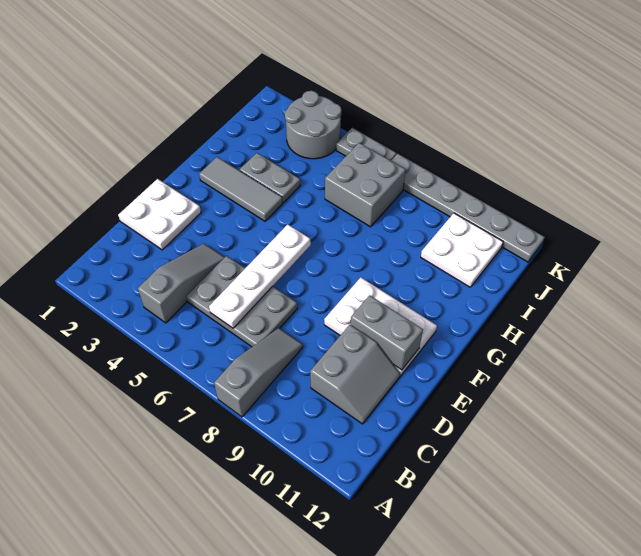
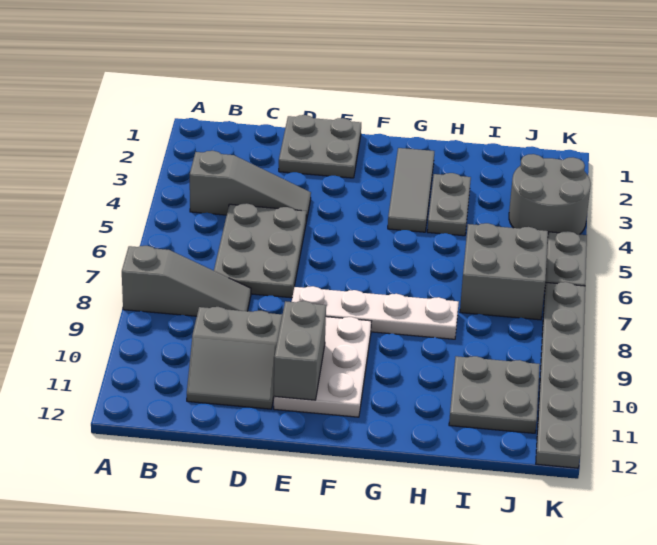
white plate C6:F6 level 2 -> white plate E8:H8 level 1
white plate D1:E2 level 1 -> grey plate D1:E2 level 1
white plate I10:J11 level 1 -> grey plate I10:J11 level 1

